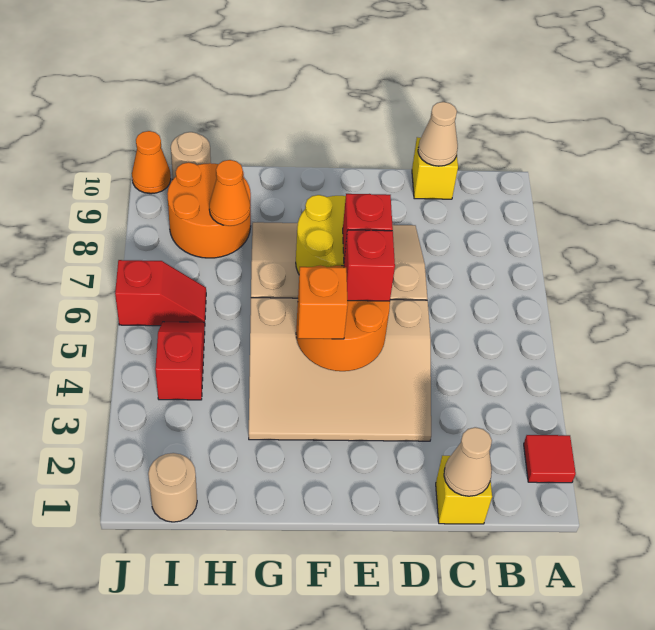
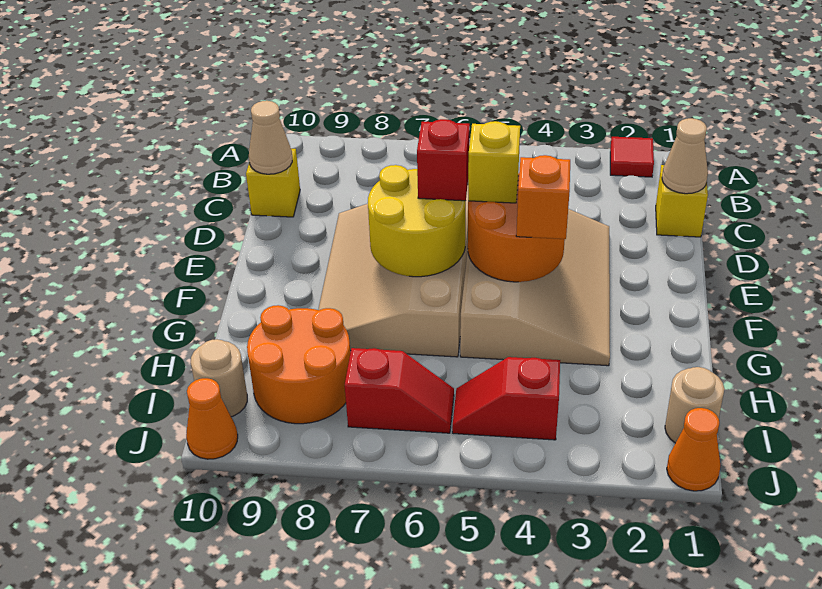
red brick E5 level 3 -> yellow brick E5 level 3
orange cone H8 level 2 -> orange cone J1 level 1
red slope I6:J6 level 1 top J -> red slope I6:I7 level 1 top 7

